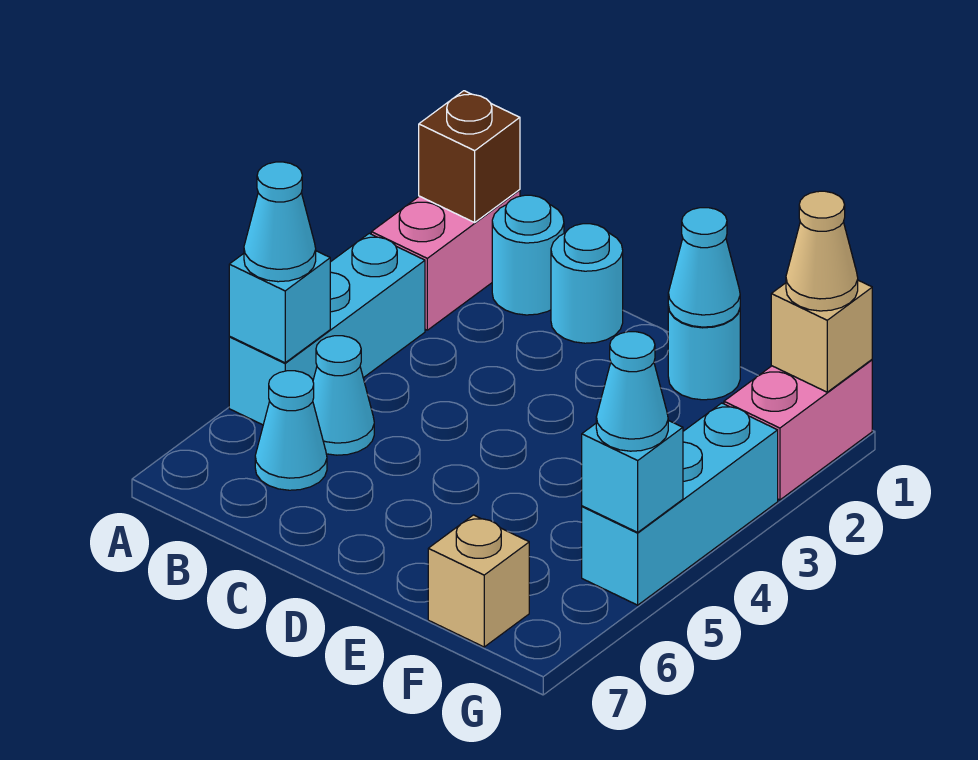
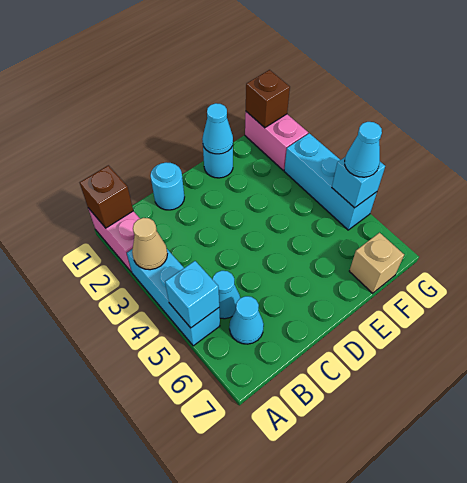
cyan cone A5 level 3 -> none
cyan round brick B1 level 1 -> none
tan brick G1 level 2 -> brown brick G1 level 2
tan cone G1 level 3 -> tan cone A3 level 2

